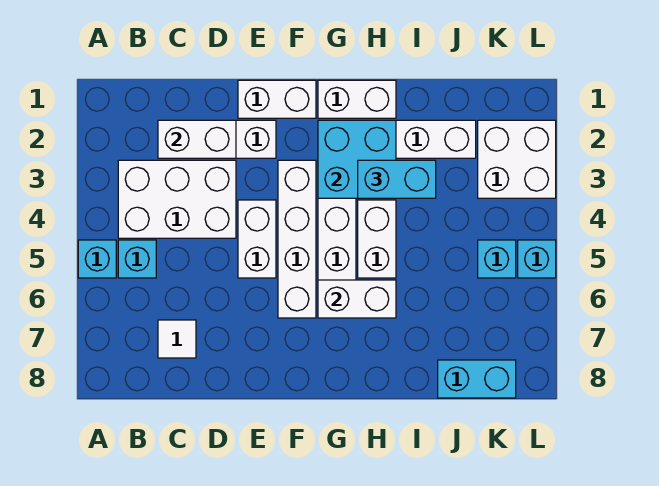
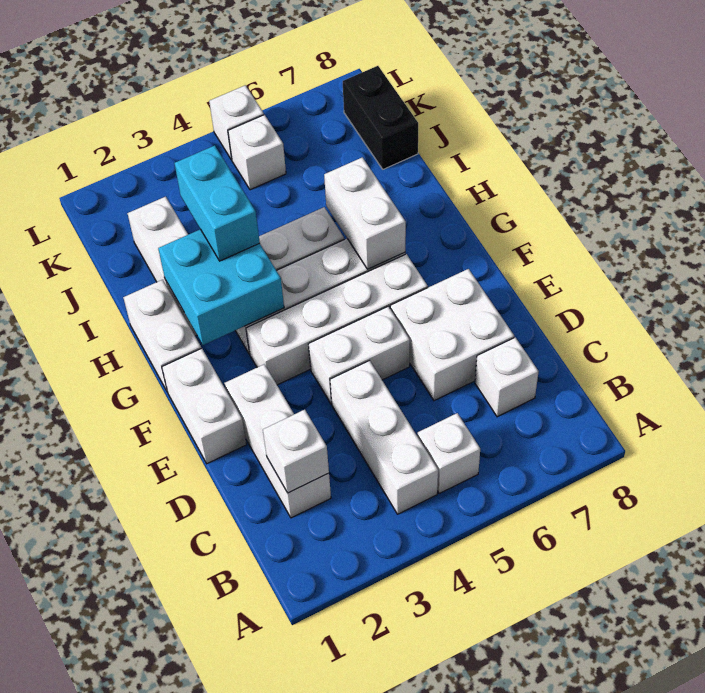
cyan brick A5 level 1 -> none
white brick B3:D4 level 1 -> white brick B4:D4 level 1
cyan brick B5 level 1 -> white brick B5 level 1
white brick C2:D2 level 2 -> white brick C2 level 2
white tile C7 level 1 -> white brick C7 level 1
cyan brick J8:K8 level 1 -> black brick J8:K8 level 1
white brick K2:L3 level 1 -> white brick D6:E7 level 1
cyan brick K5 level 1 -> white brick K5 level 1
cyan brick L5 level 1 -> white brick L5 level 1

